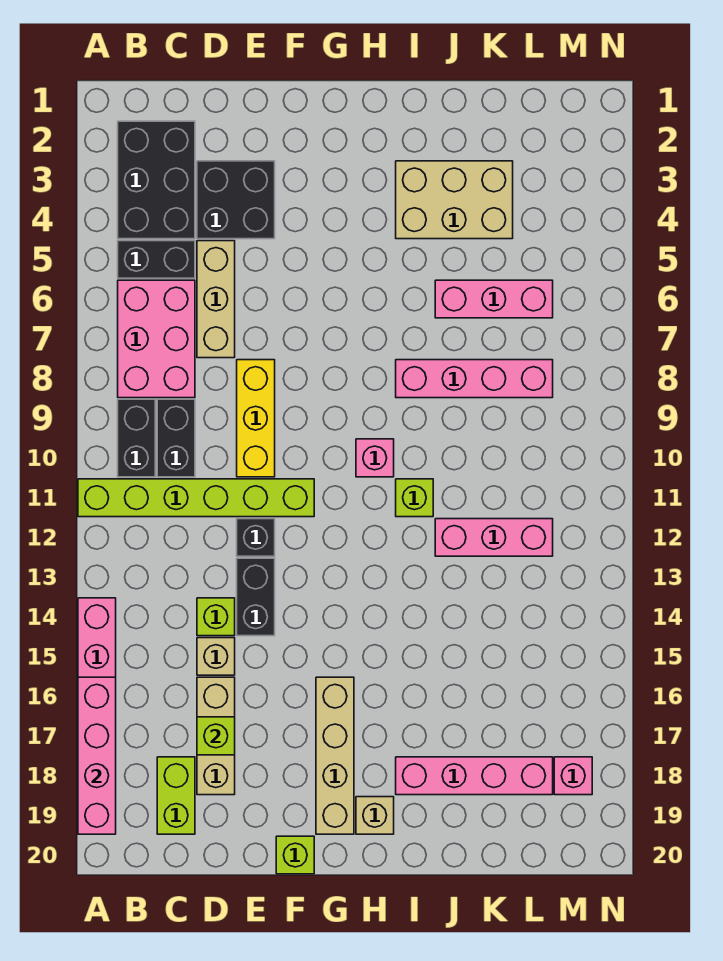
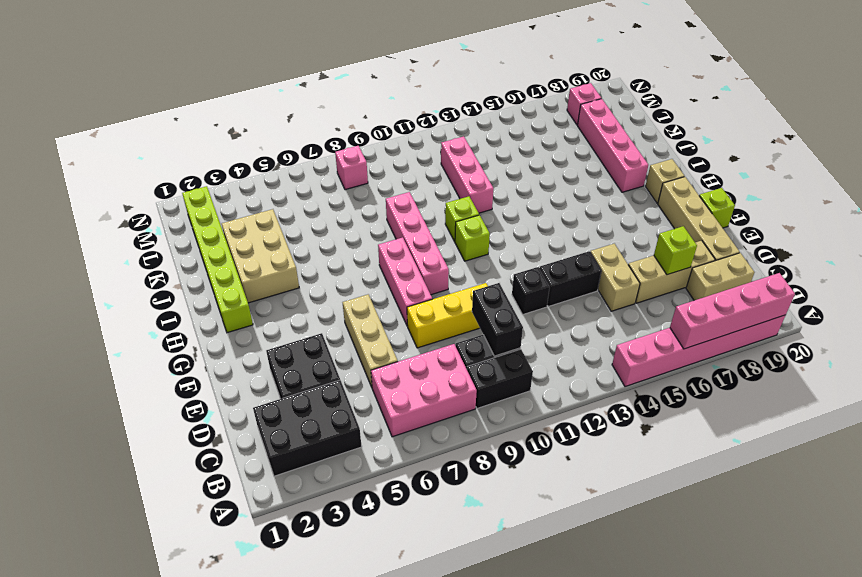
lime brick A11:F11 level 1 -> lime brick H2:M2 level 1
black brick B5:C5 level 1 -> black brick C10:D10 level 2
lime brick C18:C19 level 1 -> tan brick C18:C19 level 1
tan brick D5:D7 level 1 -> tan brick D6:F6 level 1
lime brick D14 level 1 -> lime brick H11 level 1
tan brick D15 level 1 -> tan brick D15:E15 level 1
tan brick G16:G19 level 1 -> tan brick D19:G19 level 1
pink brick H10 level 1 -> pink brick M8 level 1
pink brick I8:L8 level 1 -> pink brick G9:J9 level 1
pink brick J6:L6 level 1 -> pink brick F8:H8 level 1

